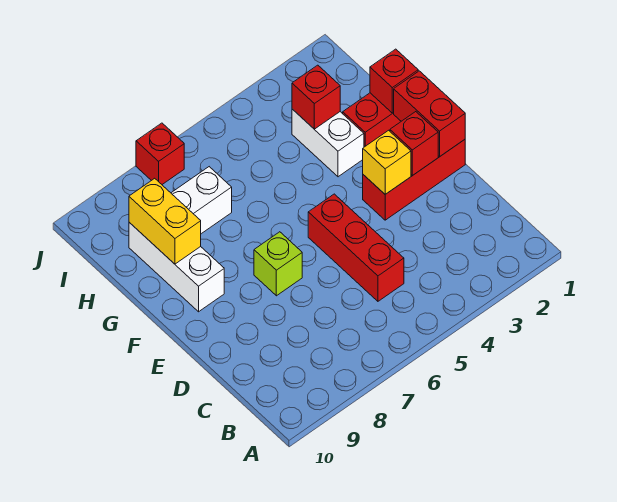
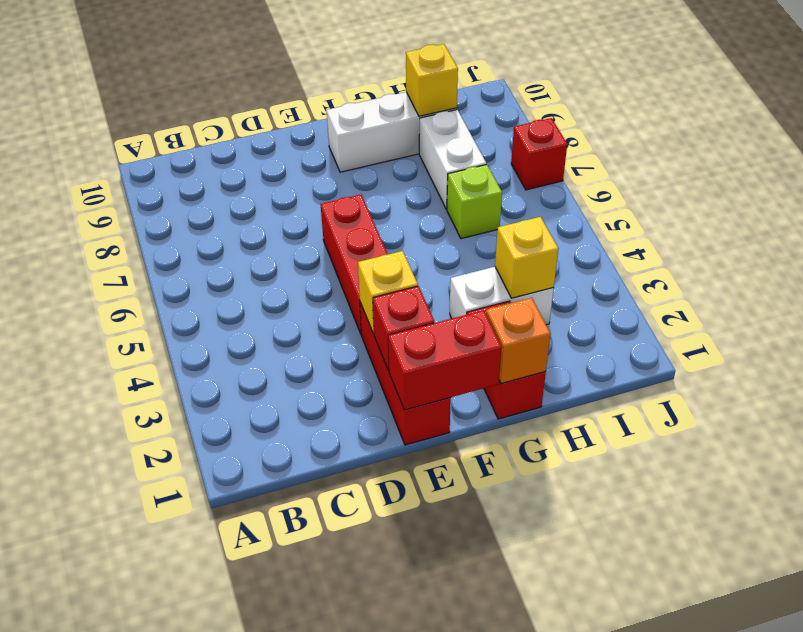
red brick C5:E5 level 1 -> red brick E4:E6 level 1
lime brick E7 level 1 -> lime brick H6 level 1
red brick G1 level 2 -> orange brick G1 level 2
yellow brick G9:H9 level 2 -> yellow brick H9 level 2
red brick H3 level 2 -> yellow brick H3 level 2

